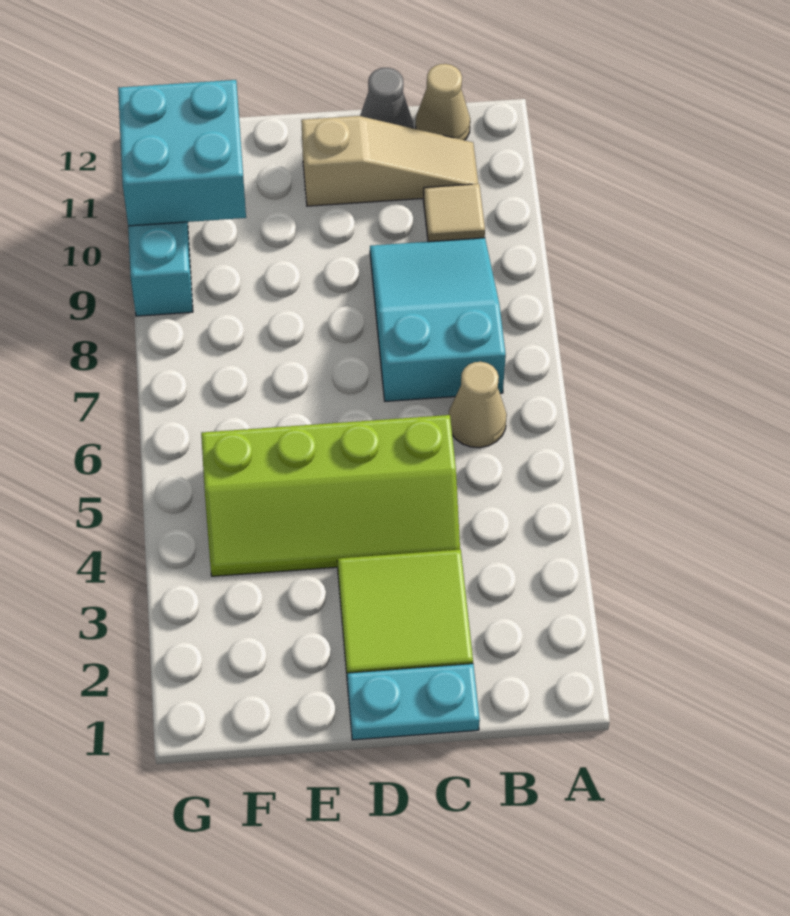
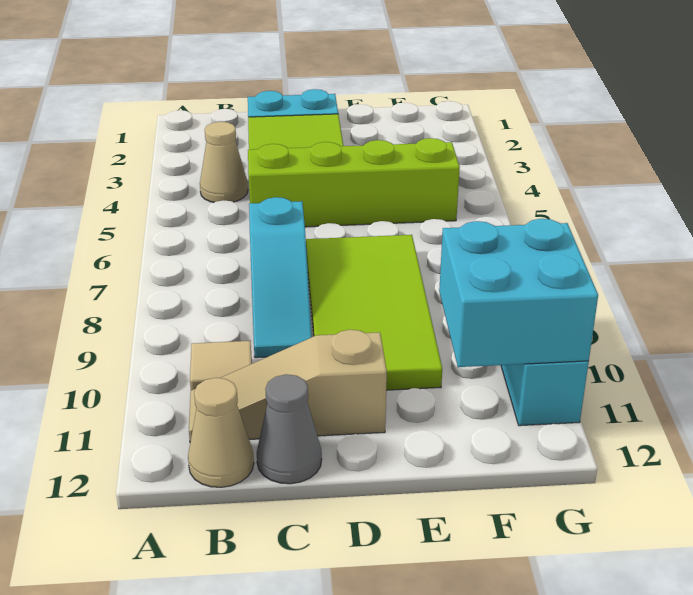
tan cone B6 level 1 -> tan cone B4 level 1
cyan slope B7:C9 level 1 top 7 -> cyan slope C7:C9 level 1 top 7
none -> lime tile D7:E10 level 1

